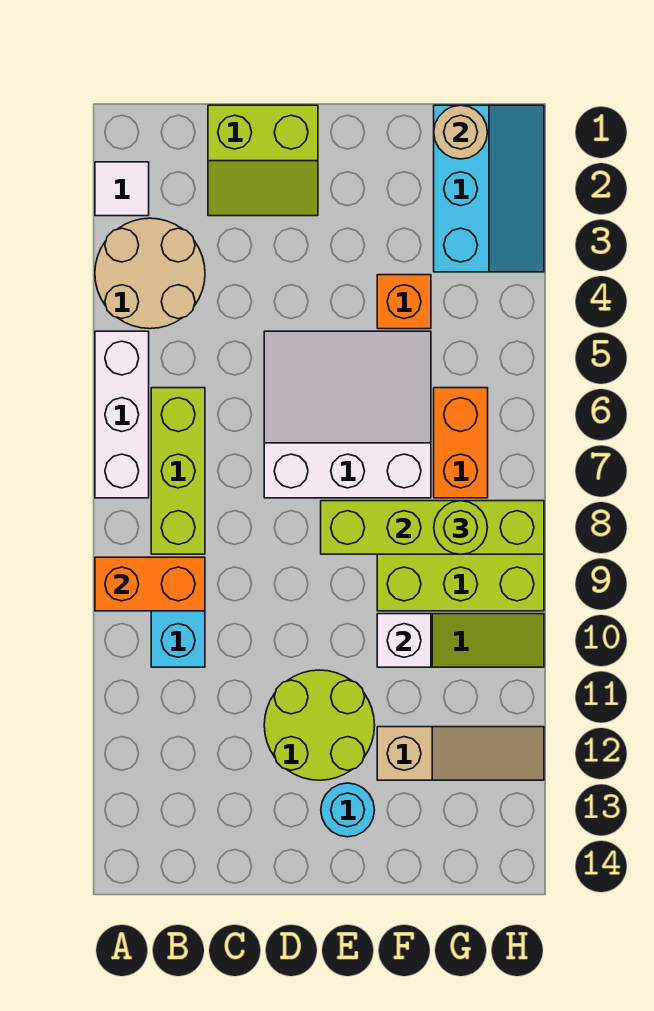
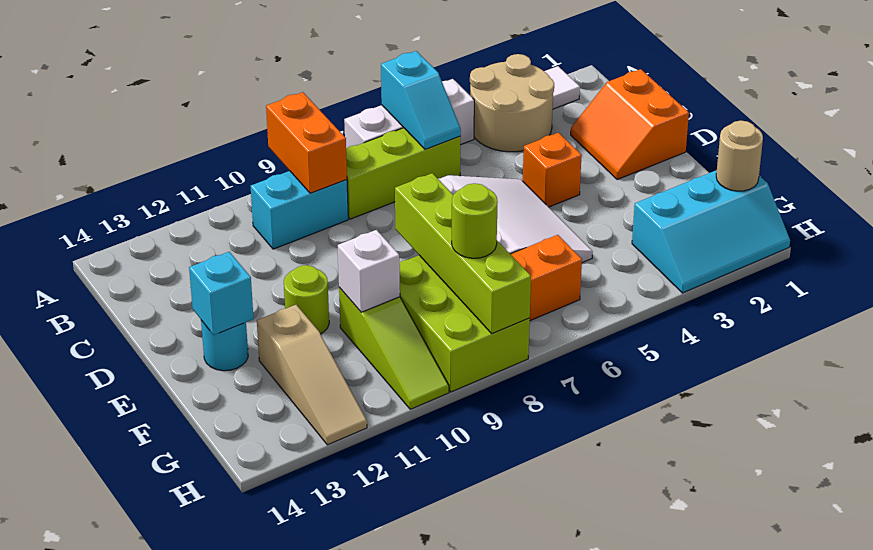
none -> cyan slope A6:B6 level 2 top A
lime slope C1:D2 level 1 top 1 -> orange slope C1:D2 level 1 top 1
lime round brick D11:E12 level 1 -> lime round brick E11 level 1
none -> cyan brick E13 level 2
orange brick F4 level 1 -> orange brick D4 level 1

